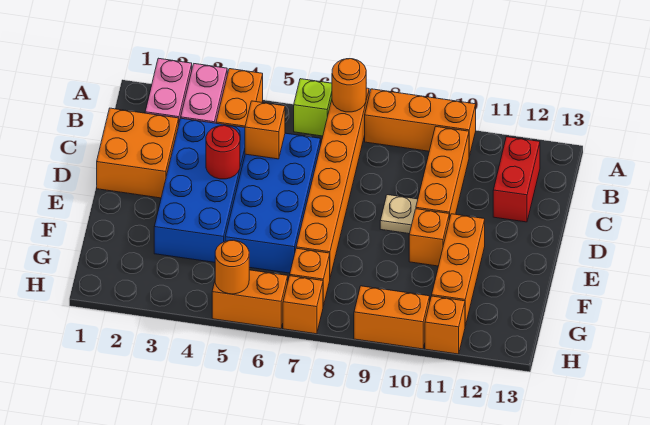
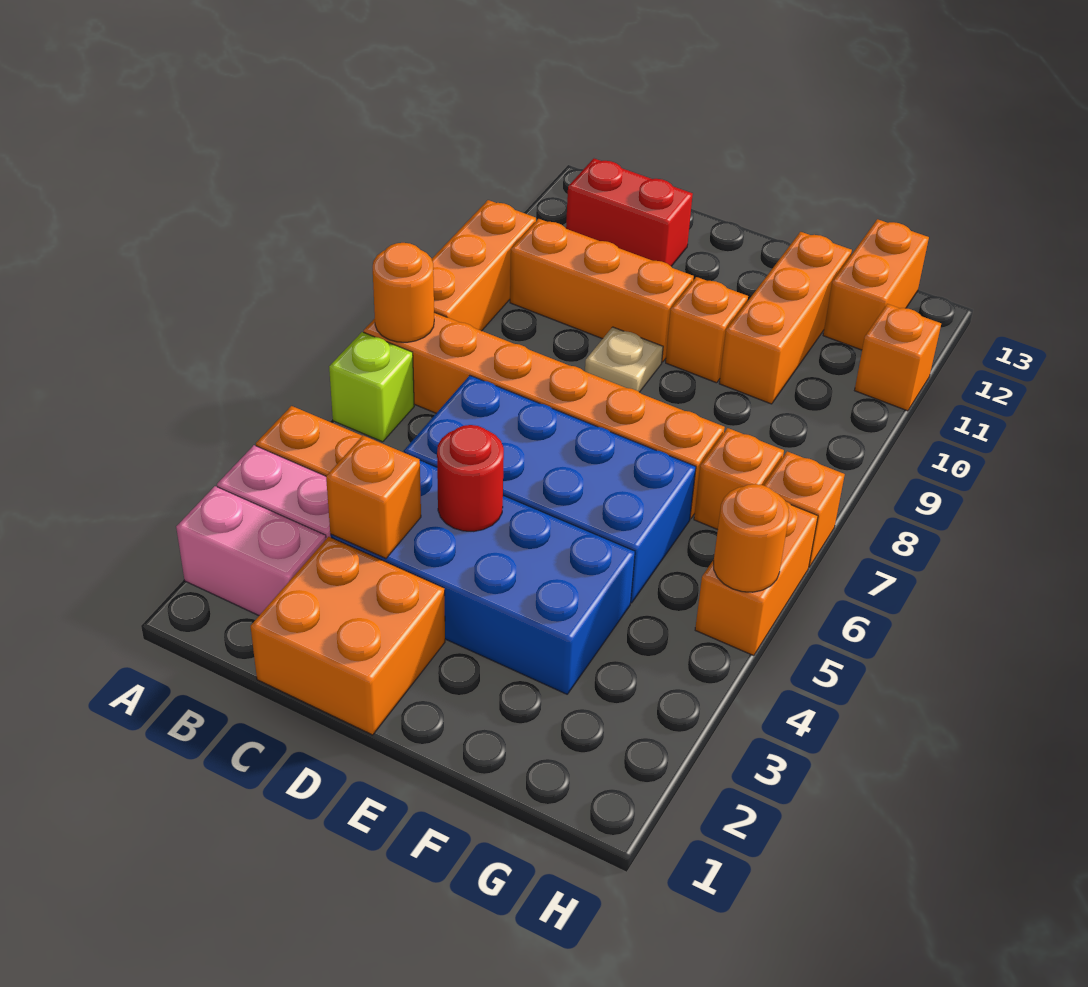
orange brick C5 level 2 -> orange brick C3 level 2
orange brick E11:G11 level 1 -> orange brick F10:F12 level 1
orange brick H9:H10 level 1 -> orange brick G12:G13 level 1

